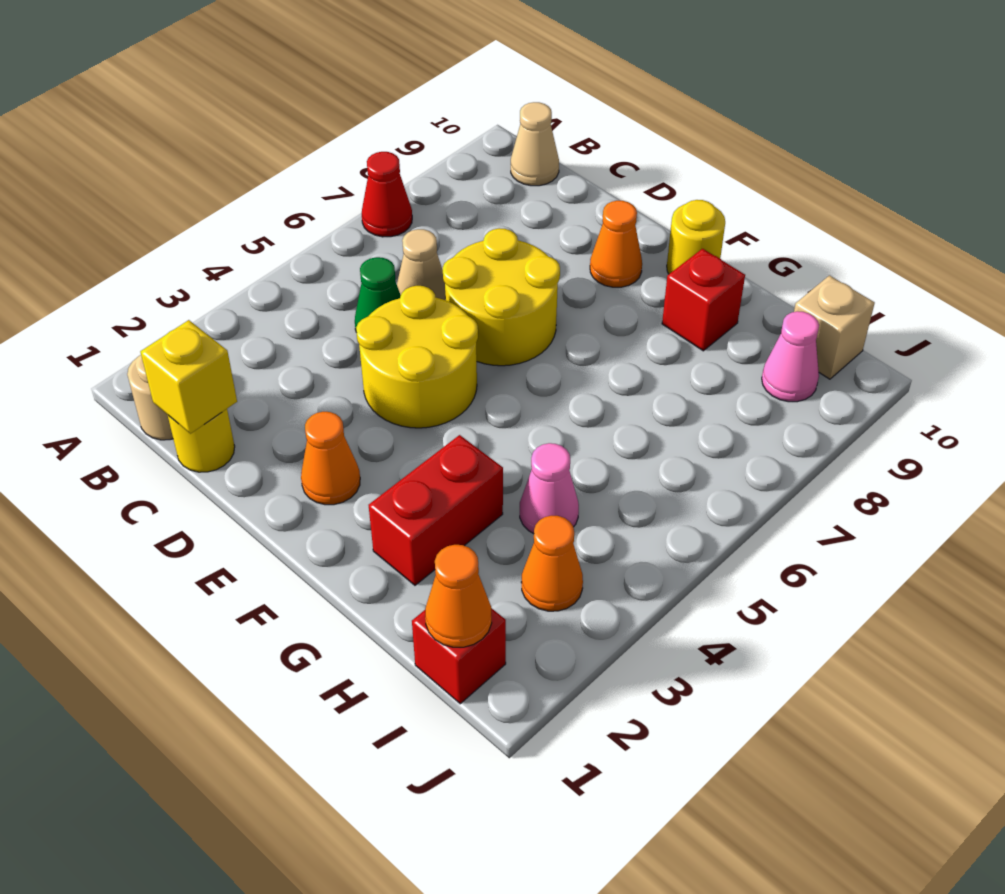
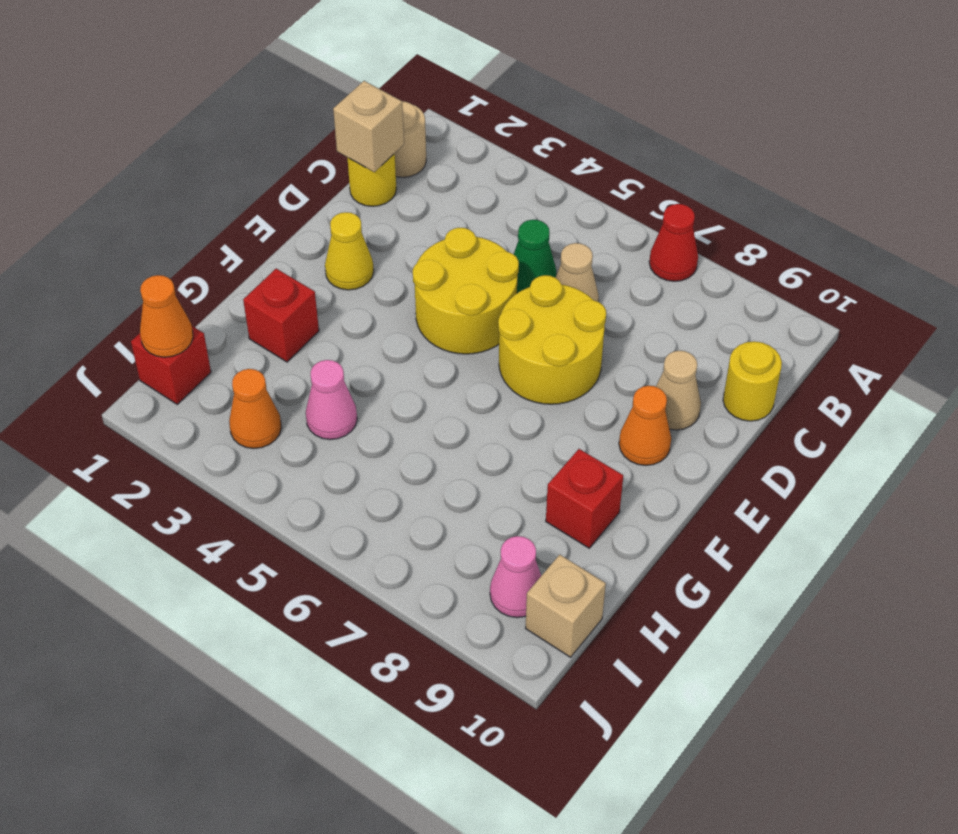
tan cone B10 level 1 -> tan cone D9 level 1
yellow brick C1 level 2 -> tan brick C1 level 2
orange cone E2 level 1 -> yellow cone E2 level 1
yellow round brick F10 level 1 -> yellow round brick C10 level 1
red brick G2:G3 level 1 -> red brick G2 level 1

